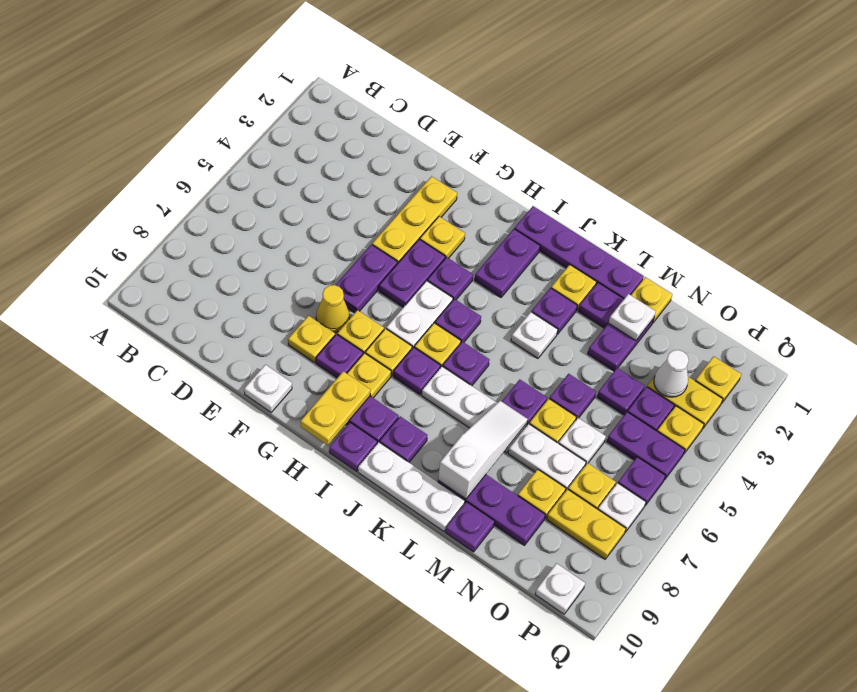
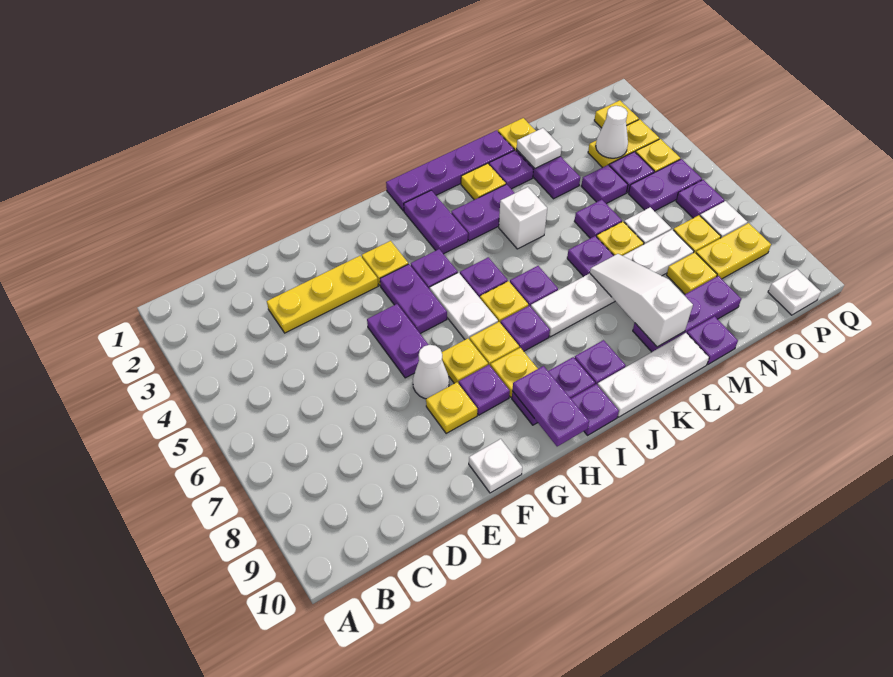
yellow plate F2:F4 level 1 -> yellow plate D3:F3 level 1
yellow cone F7 level 1 -> white cone F7 level 1
yellow plate H9:H10 level 2 -> purple plate H9:H10 level 2
purple plate K3 level 1 -> purple plate J3:K3 level 1
white plate K4 level 1 -> white brick K4 level 1

